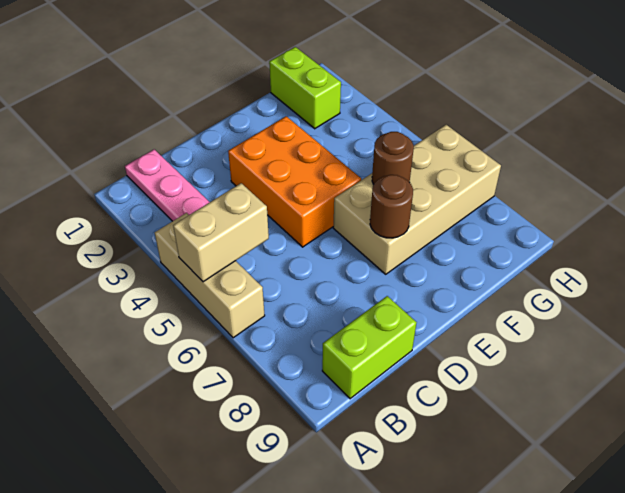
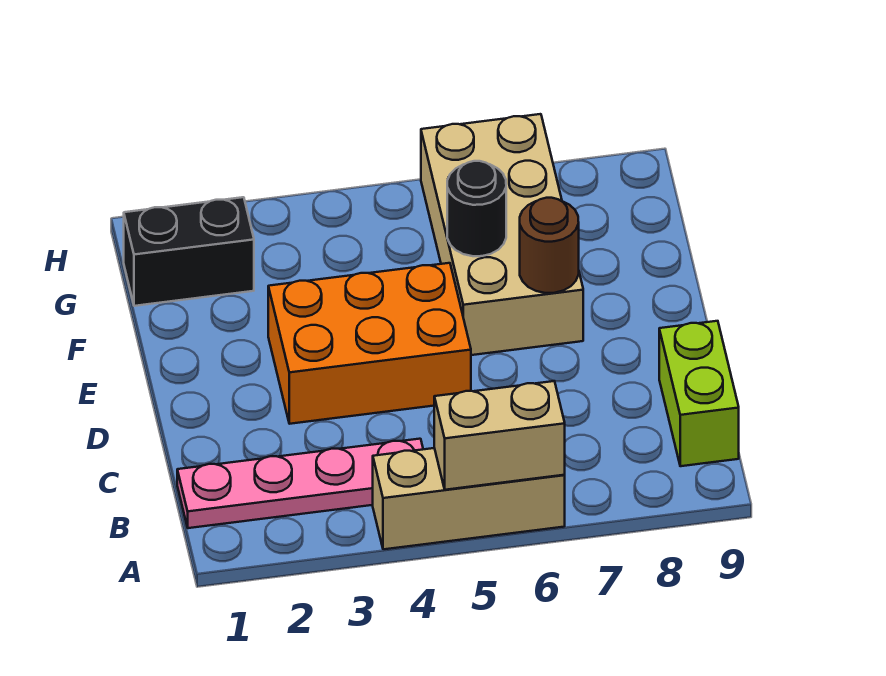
tan brick A5:B5 level 2 -> tan brick A5:A6 level 2
brown round brick F6 level 2 -> black round brick F6 level 2
lime brick G1:G2 level 1 -> black brick G1:G2 level 1

